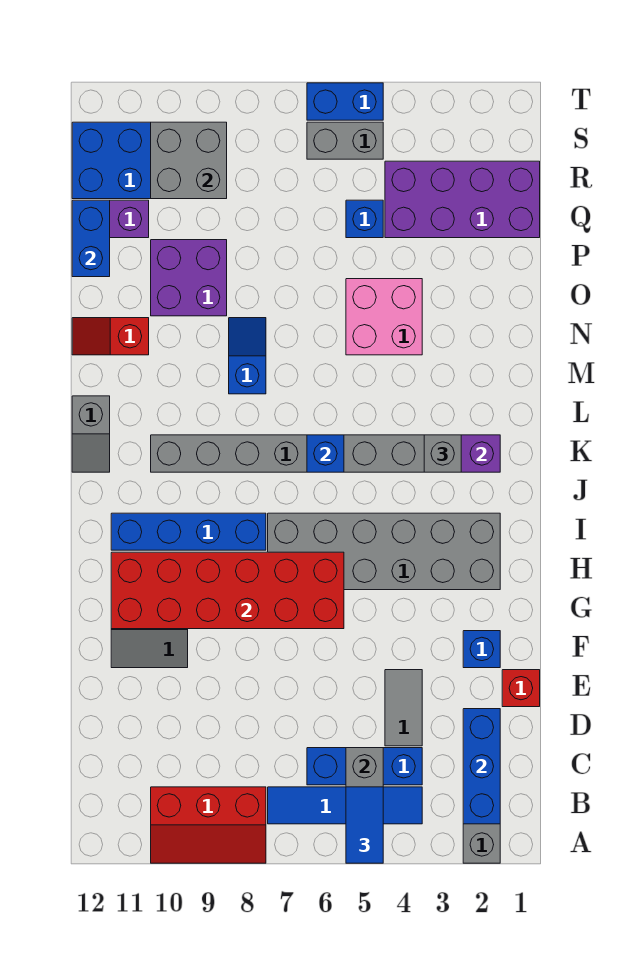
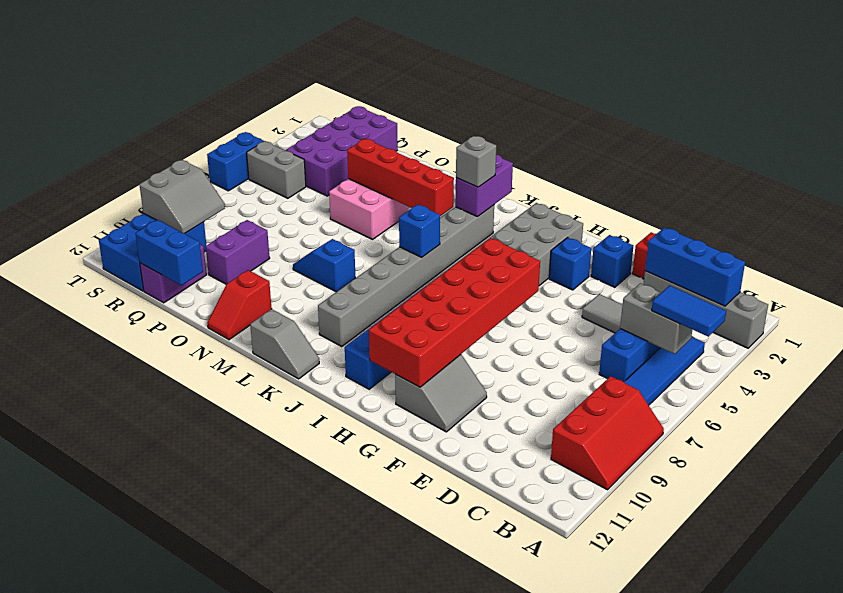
none -> red brick L4:O4 level 2
purple brick O9:P10 level 1 -> purple brick P9:P10 level 1
blue brick Q5 level 1 -> blue brick G3 level 1
grey brick R9:S10 level 2 -> grey slope R9:S10 level 2 top S
grey brick S5:S6 level 1 -> grey brick R5:S5 level 1

